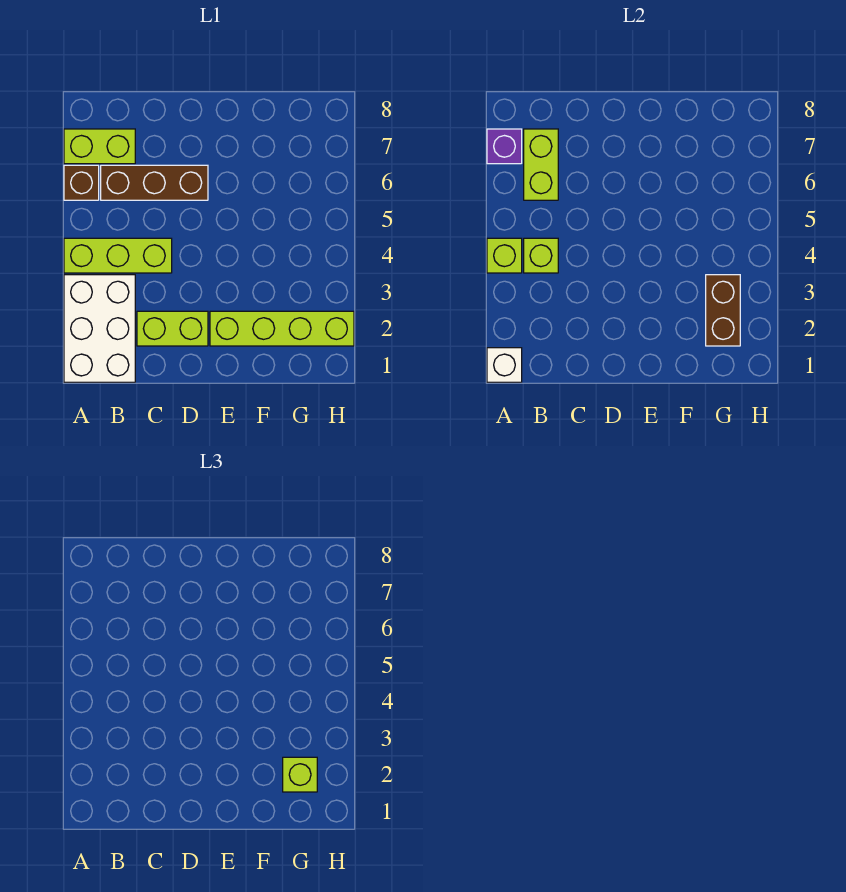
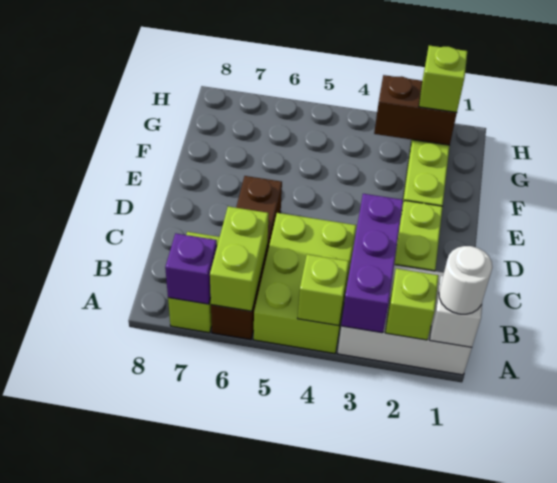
none -> white round brick A1 level 3
none -> purple brick A3:C3 level 2
lime brick A4:C4 level 1 -> lime brick A4:C5 level 1
lime brick B4 level 2 -> lime brick A2 level 2
lime brick B6:B7 level 2 -> lime brick A6:B6 level 2

